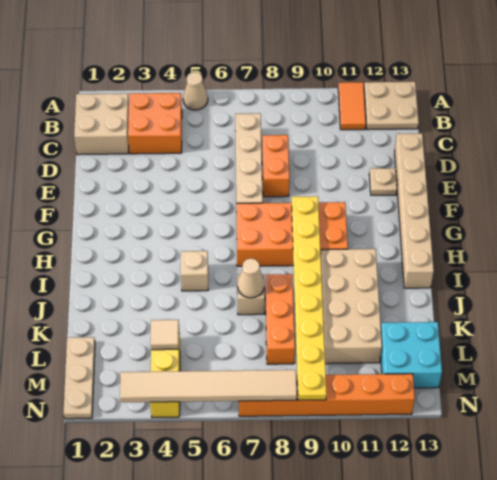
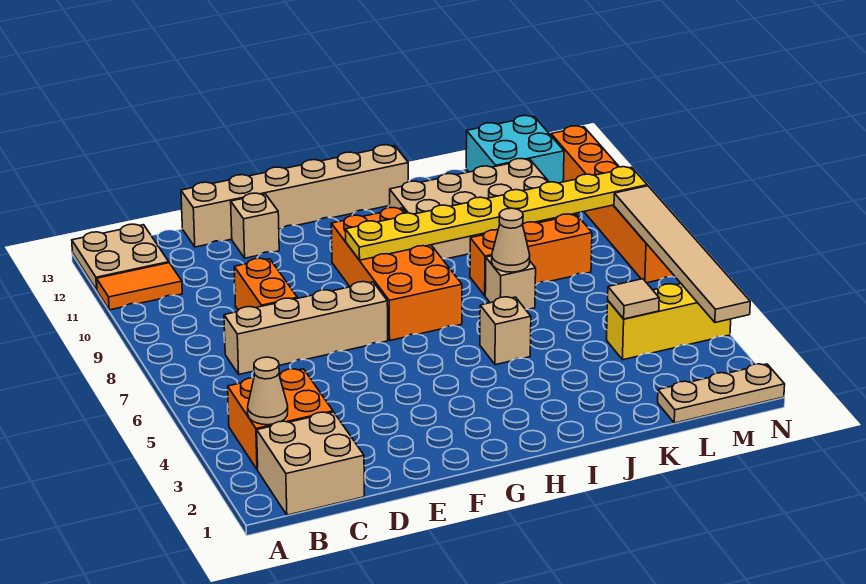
tan cone A5 level 1 -> tan cone B3 level 2
orange brick D8:E8 level 1 -> orange brick D8:D9 level 1
tan plate E12 level 1 -> tan brick E12 level 1

